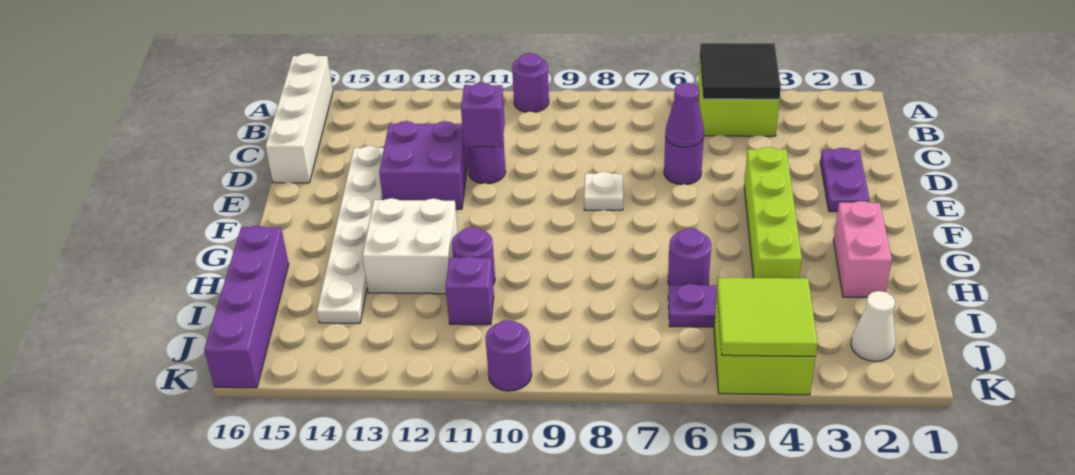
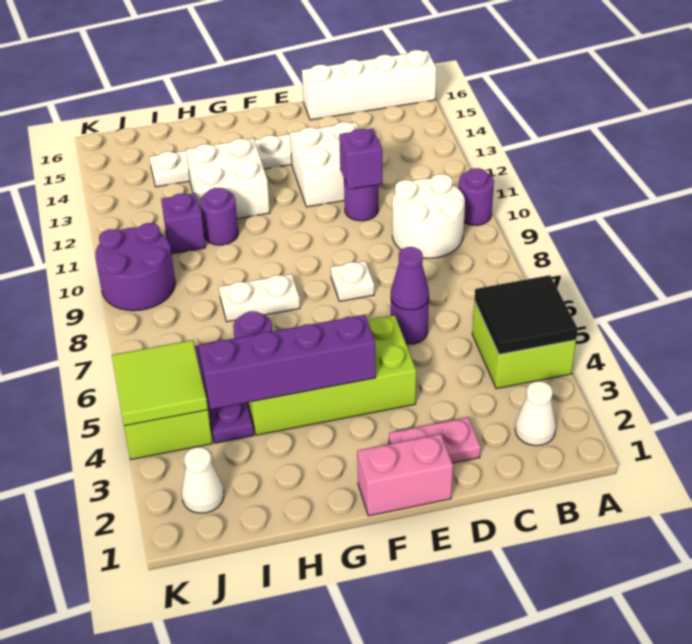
none -> white cone B2 level 1
none -> white round brick B9:C10 level 1
purple plate D2:E2 level 1 -> pink plate D2:E2 level 1
purple brick D12:E13 level 1 -> white brick D12:E13 level 1
lime brick E4:H4 level 1 -> lime brick E4:H5 level 1
pink brick G2:H2 level 1 -> pink brick E1:F1 level 1
none -> white plate G8:H8 level 1
purple brick H16:K16 level 1 -> purple brick F4:I4 level 2
purple round brick K10 level 1 -> purple round brick J9:K10 level 1

